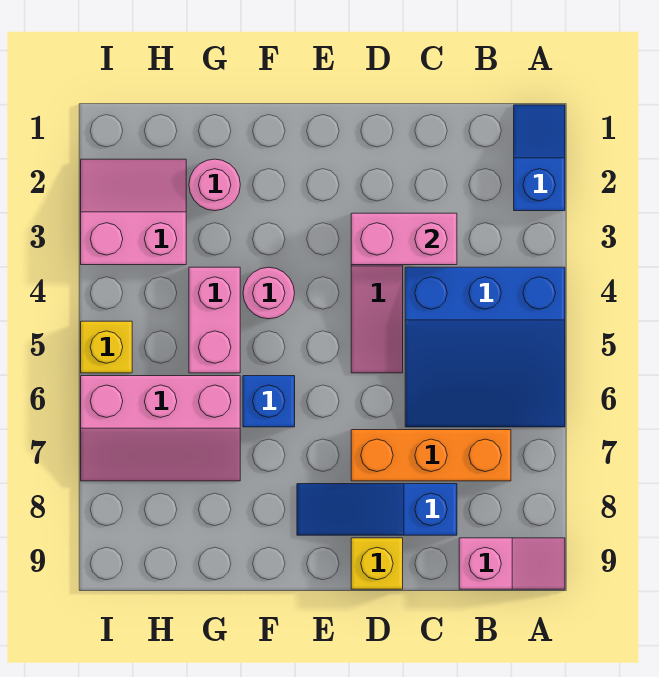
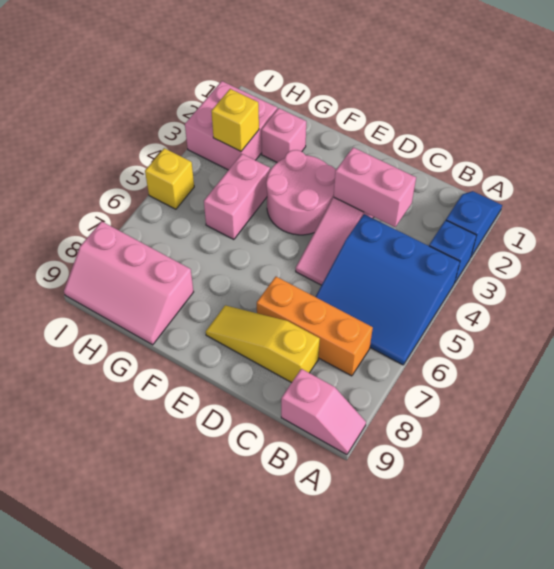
blue slope C8:E8 level 1 top C -> yellow slope C8:E8 level 1 top C
yellow brick D9 level 1 -> yellow brick H3 level 2
pink round brick F4 level 1 -> pink round brick E3:F4 level 1
blue brick F6 level 1 -> blue brick A3 level 1
pink round brick G2 level 1 -> pink brick G2 level 1
pink slope G6:I7 level 1 top 6 -> pink slope G8:I9 level 1 top 8
pink slope H2:I3 level 1 top 3 -> pink brick H2:I3 level 1

